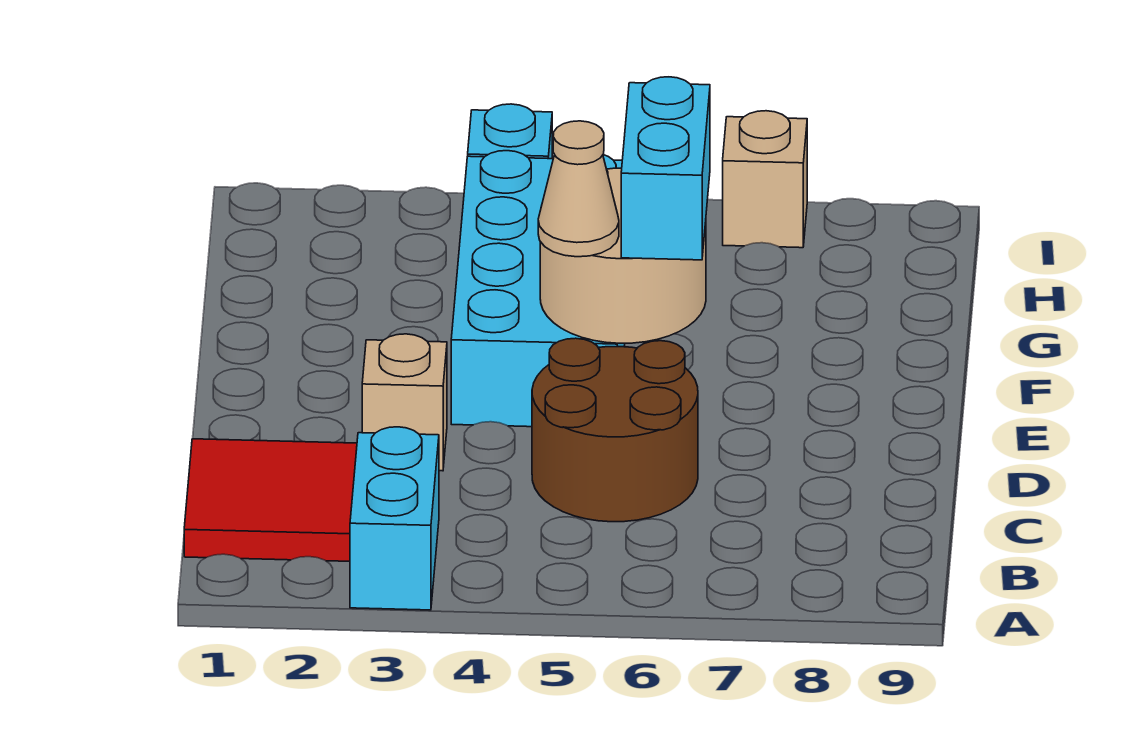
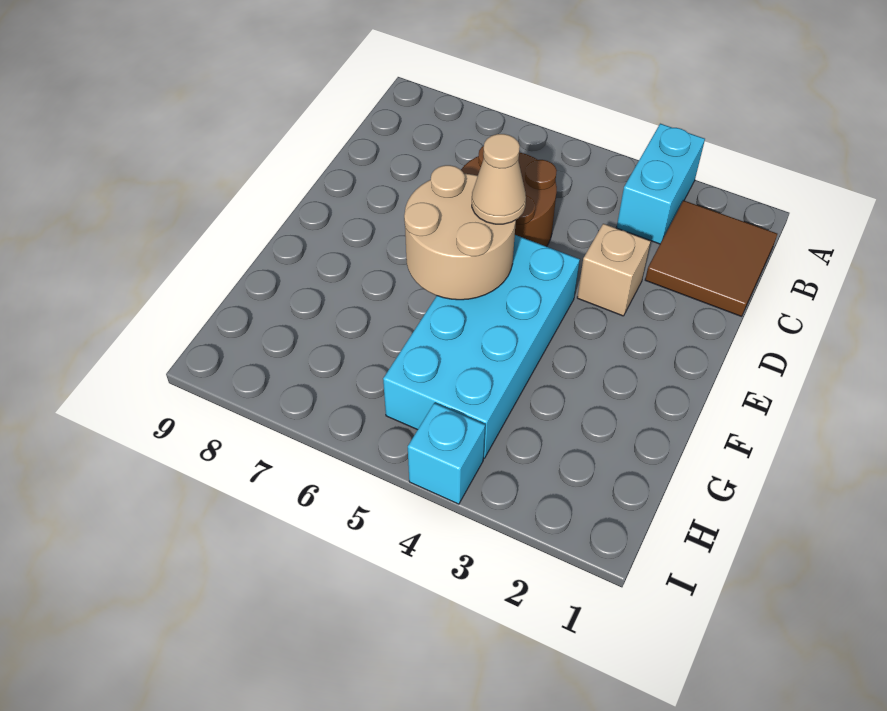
red tile B1:C2 level 1 -> brown tile B1:C2 level 1
cyan brick E6:F6 level 3 -> none
tan brick I7 level 1 -> none

